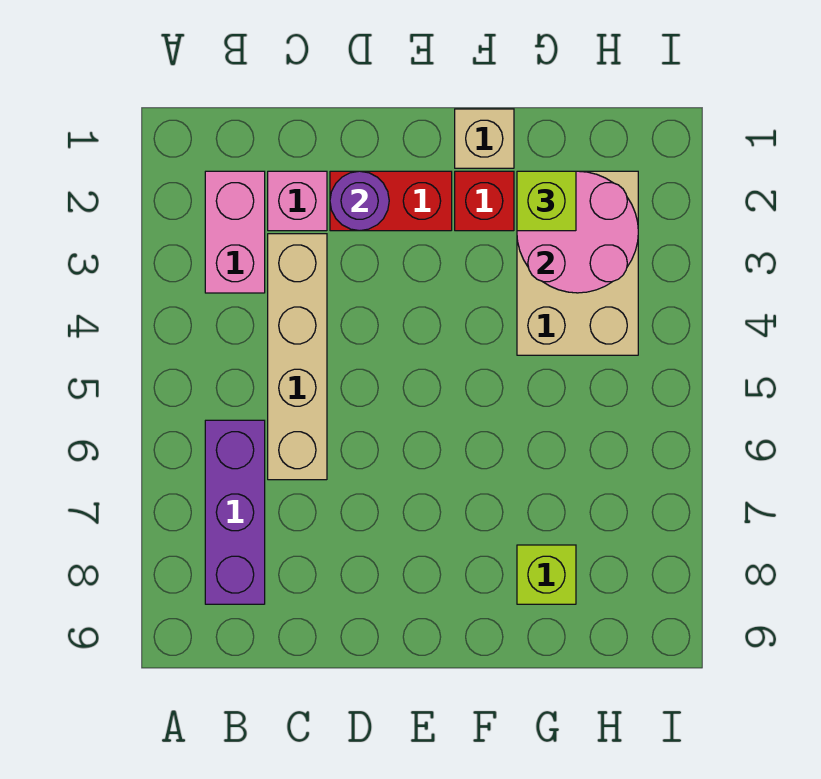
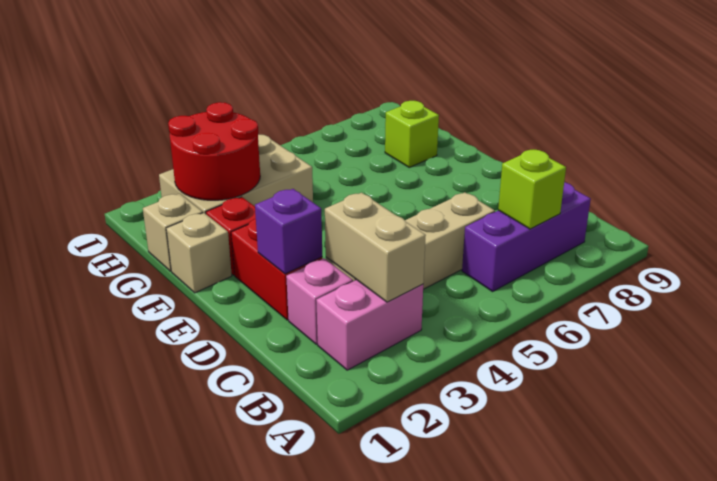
none -> tan brick B3:C3 level 2
purple round brick D2 level 2 -> purple brick D2 level 2
none -> tan brick G1 level 1
pink round brick G2:H3 level 2 -> red round brick G2:H3 level 2
lime brick G2 level 3 -> lime brick B7 level 2

